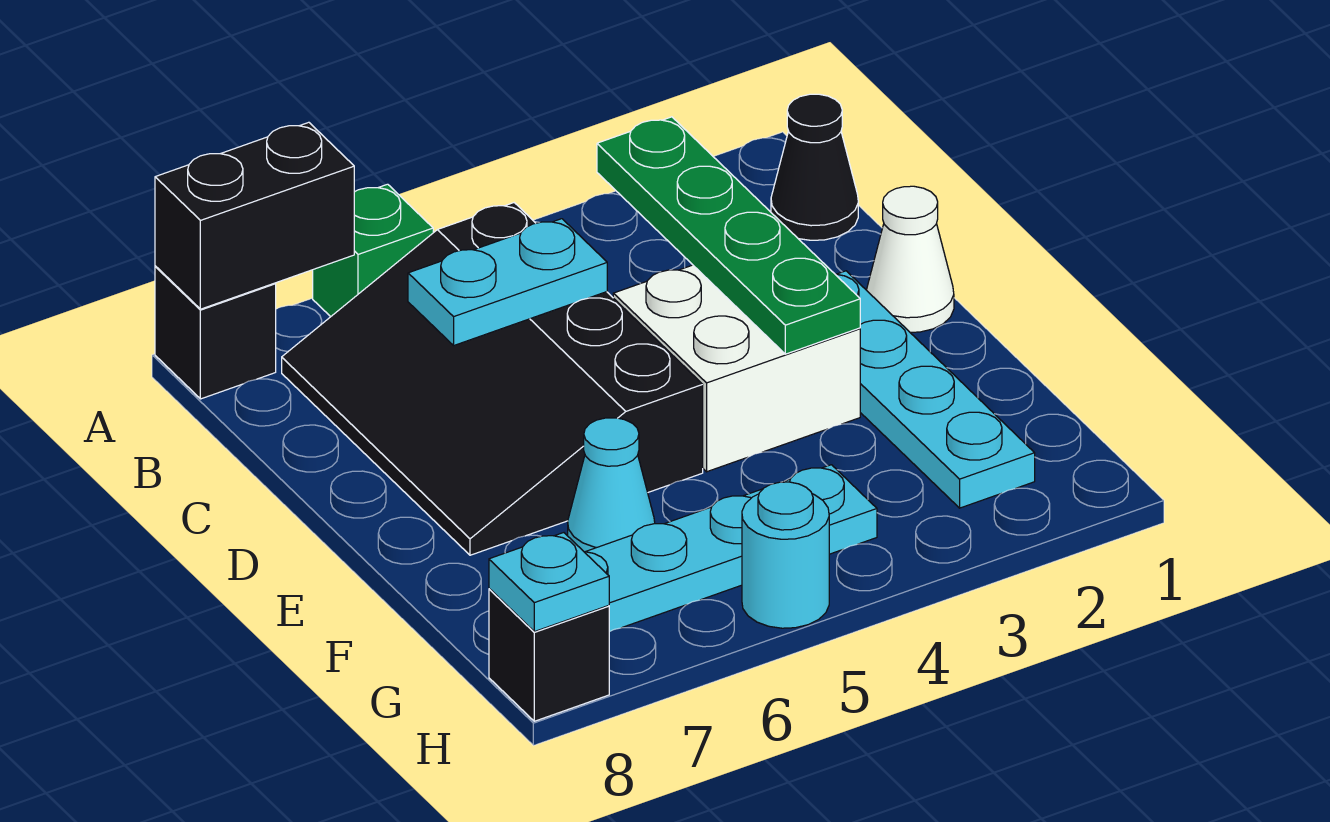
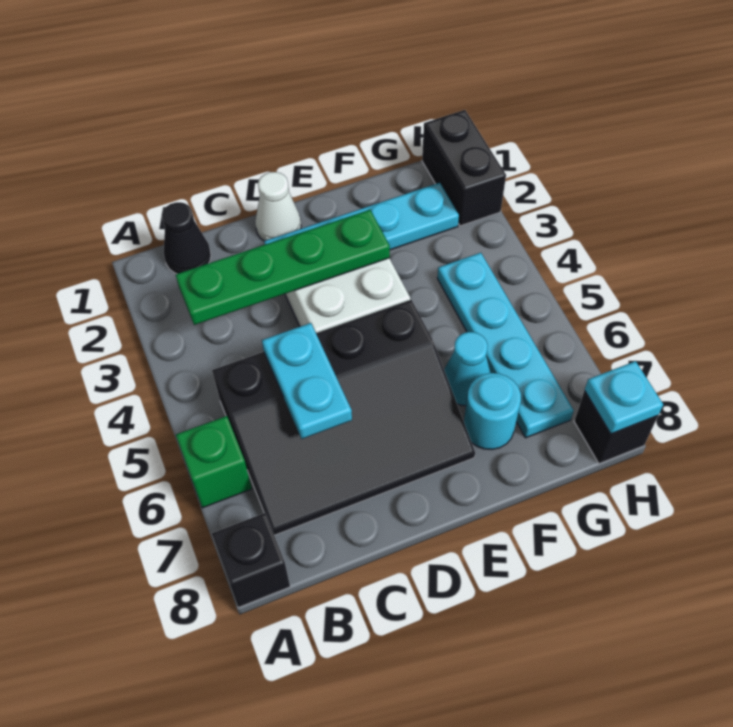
black brick A7:A8 level 2 -> black brick H1:H2 level 1
cyan round brick H5 level 1 -> cyan round brick F7 level 1

